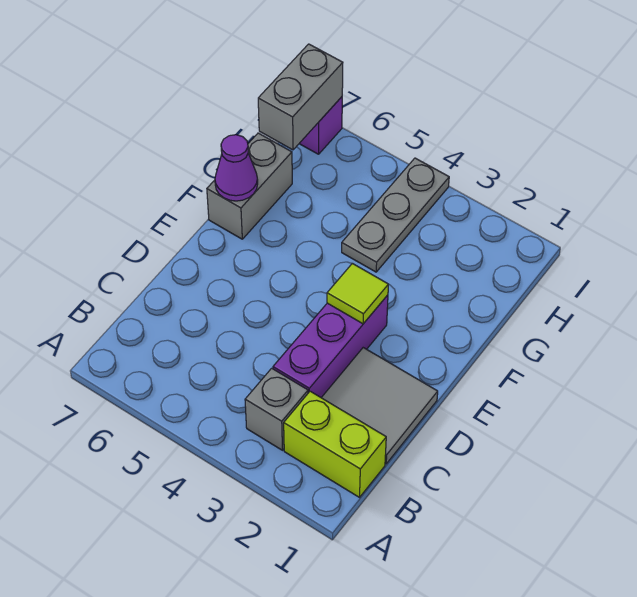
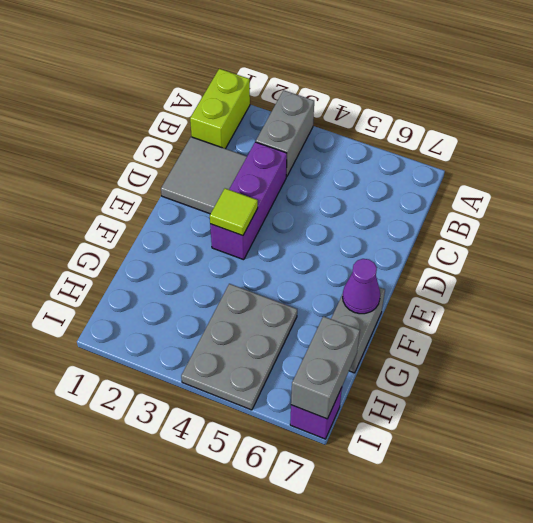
lime brick B1:B2 level 1 -> lime brick A1:B1 level 1
grey brick B3 level 1 -> grey brick A3:B3 level 1
grey plate G4:I4 level 1 -> grey plate G4:I5 level 1

